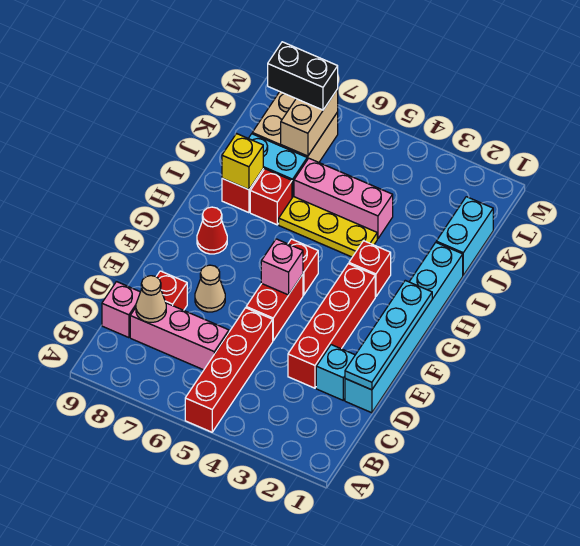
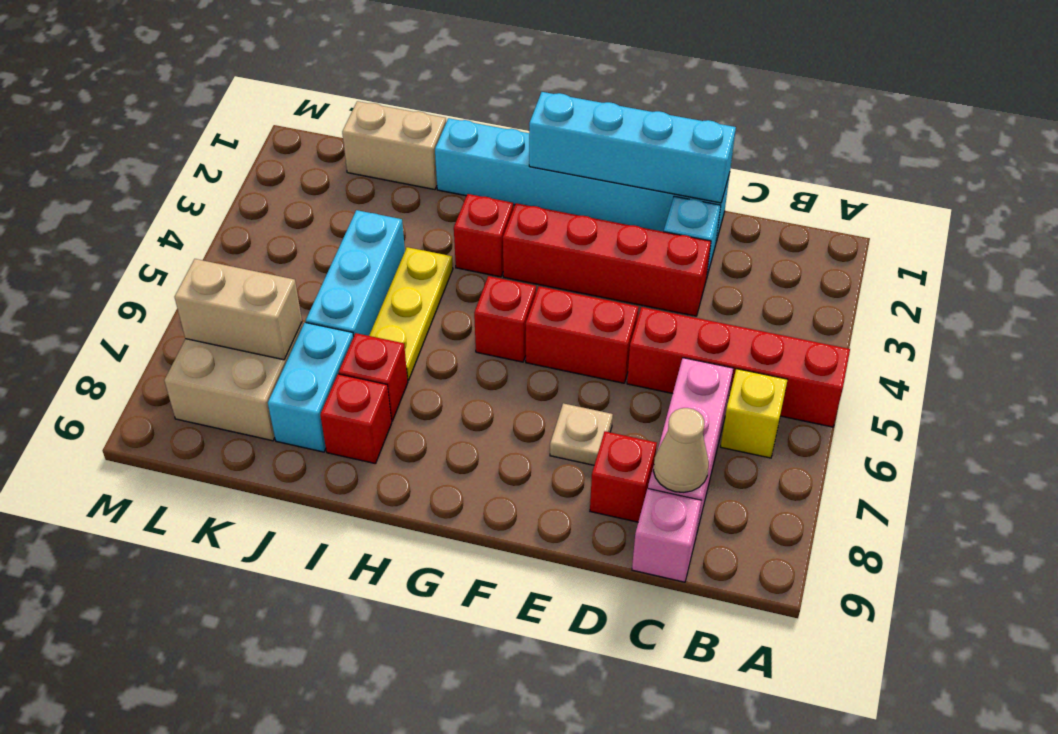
cyan plate D1:G1 level 2 -> cyan brick D1:G1 level 2
tan cone E7 level 1 -> tan plate E7 level 1
pink brick F5 level 2 -> none
red cone G8 level 1 -> none
yellow brick I8 level 2 -> yellow brick B6 level 1
cyan brick J1:K1 level 1 -> tan brick J1:K1 level 1
pink brick J4:J6 level 1 -> cyan brick J4:J6 level 1
black brick L7:L8 level 3 -> none

